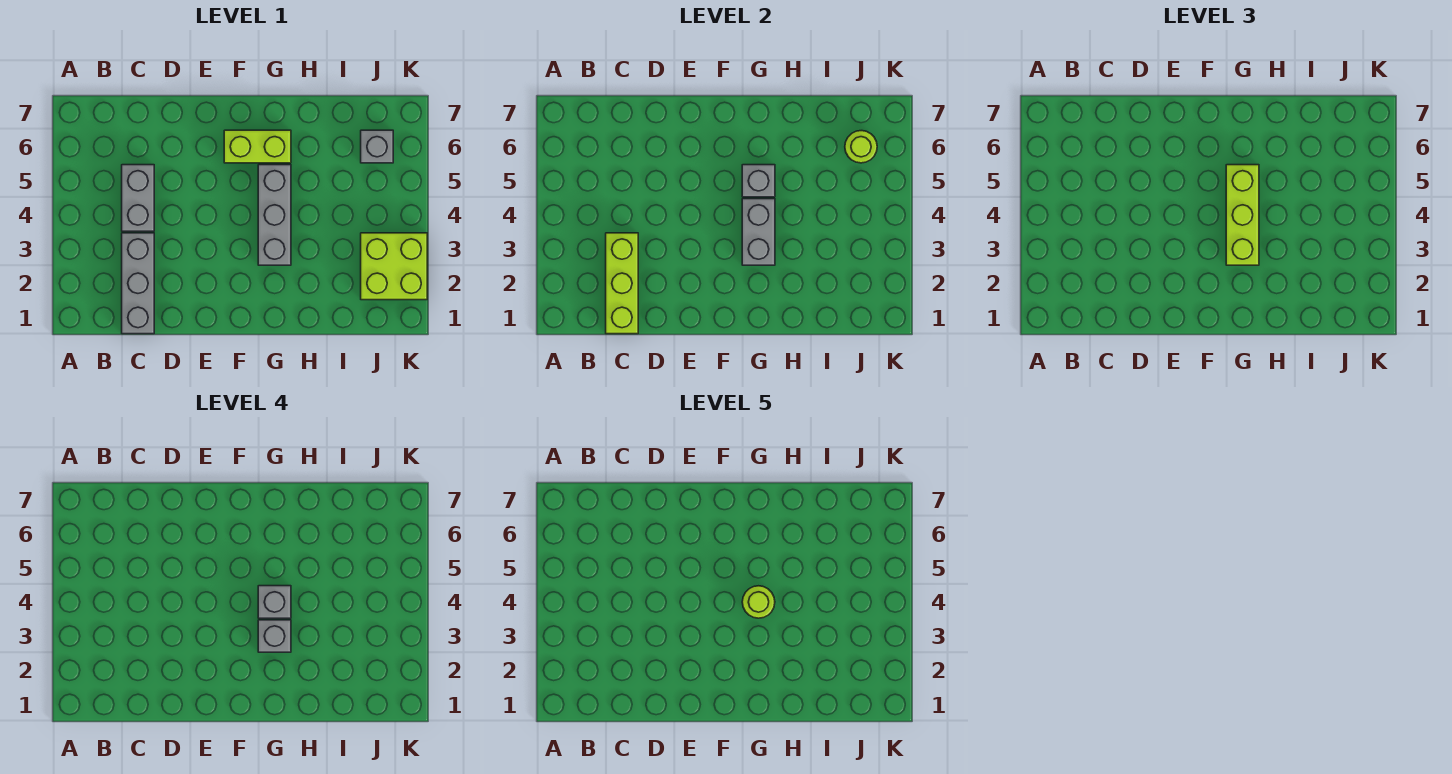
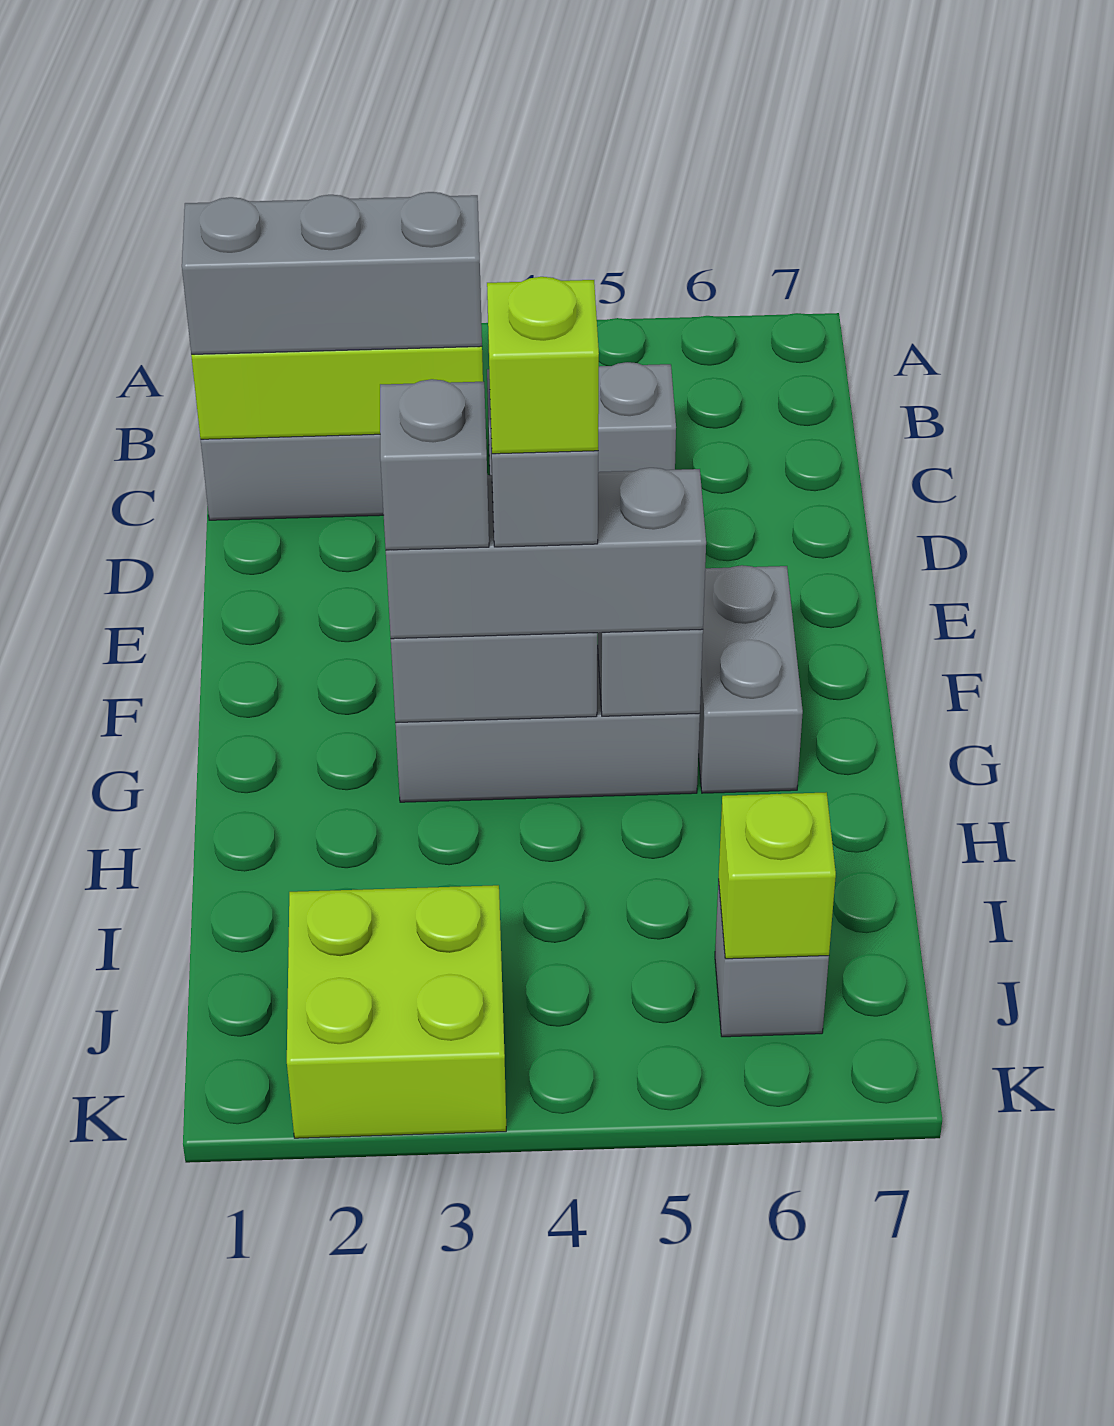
none -> grey brick C1:C3 level 3
lime brick F6:G6 level 1 -> grey brick F6:G6 level 1
lime brick G3:G5 level 3 -> grey brick G3:G5 level 3
lime round brick G4 level 5 -> lime brick G4 level 5
lime round brick J6 level 2 -> lime brick J6 level 2

